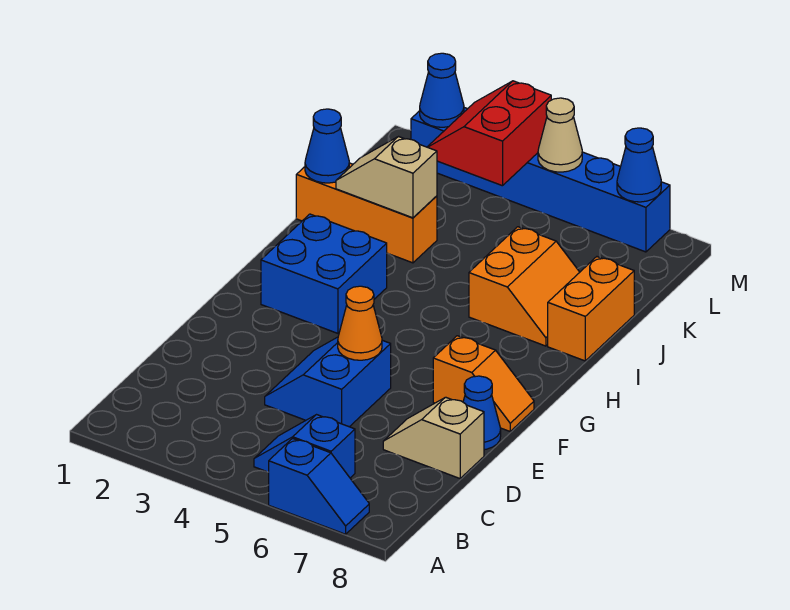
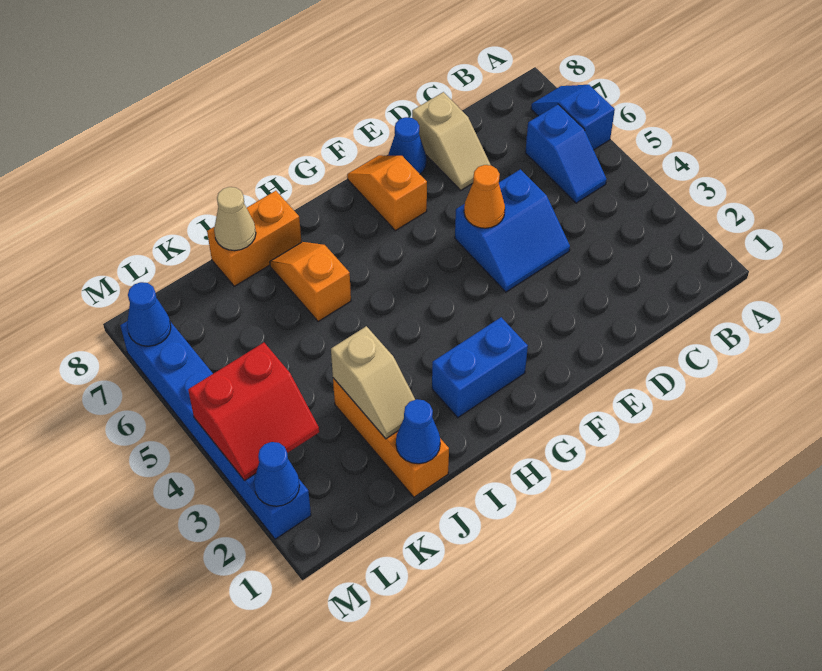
blue brick G2:H3 level 1 -> blue brick G2:H2 level 1
orange slope I6:J7 level 1 top 6 -> orange slope I6:I7 level 1 top 6
tan cone M5 level 2 -> tan cone J8 level 2

